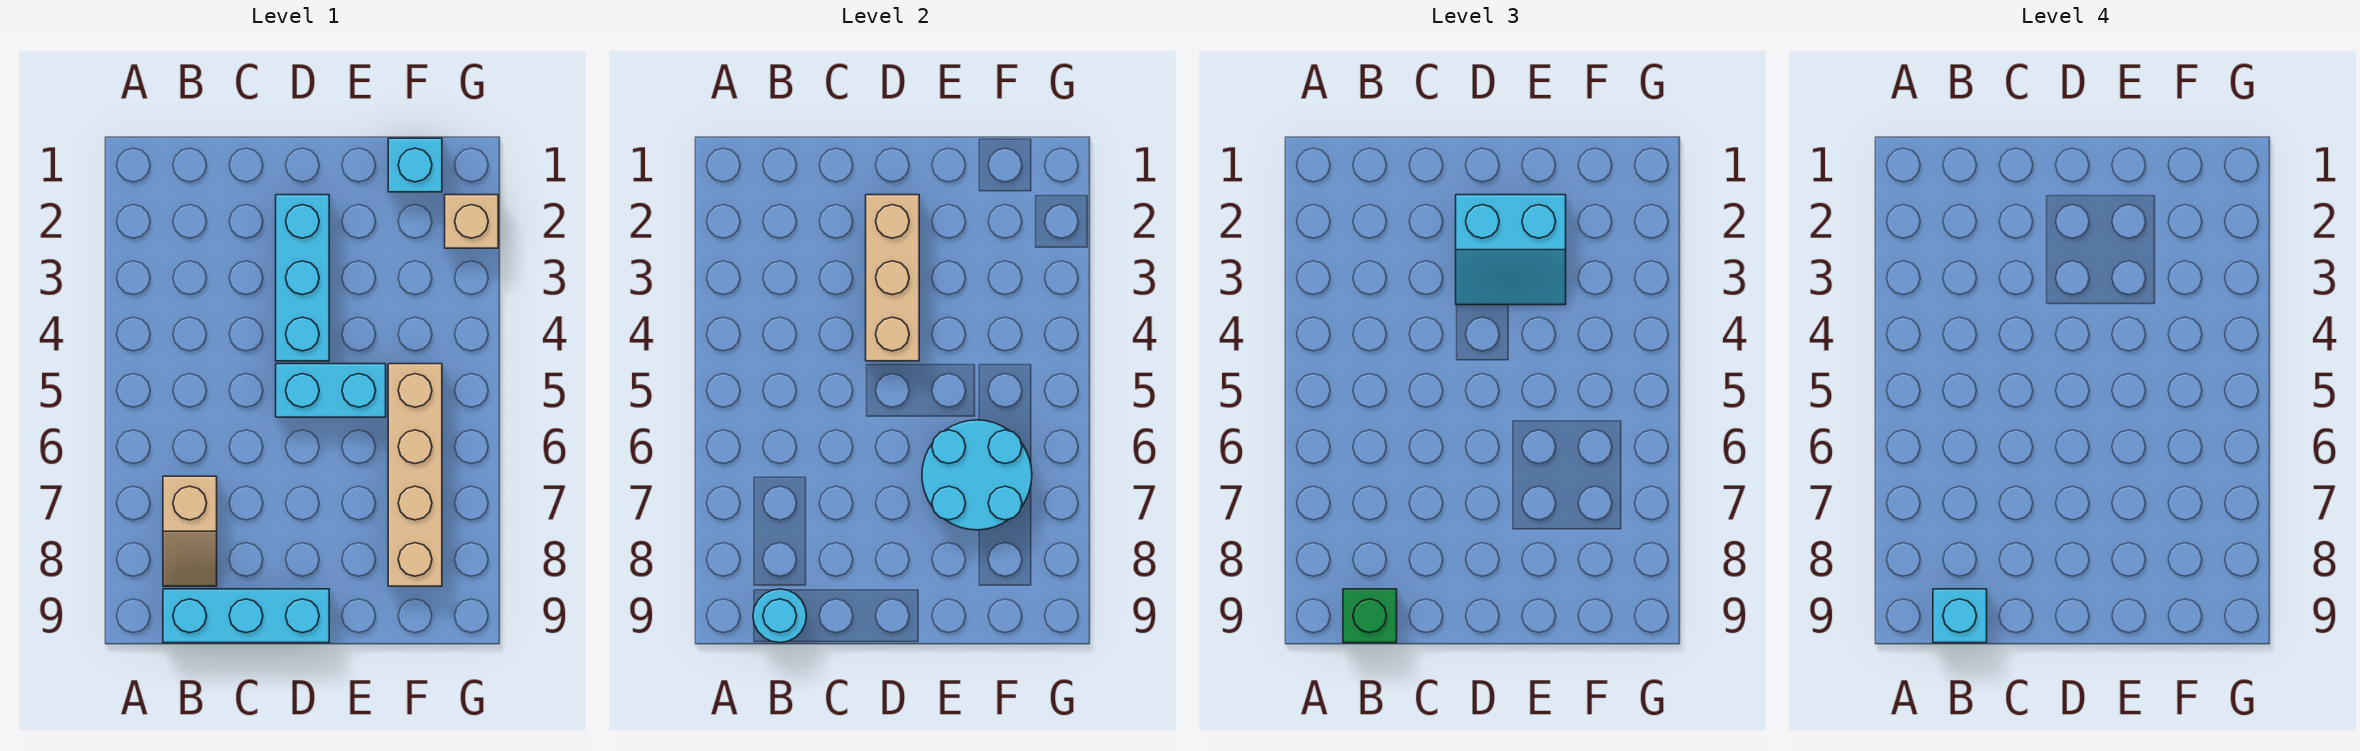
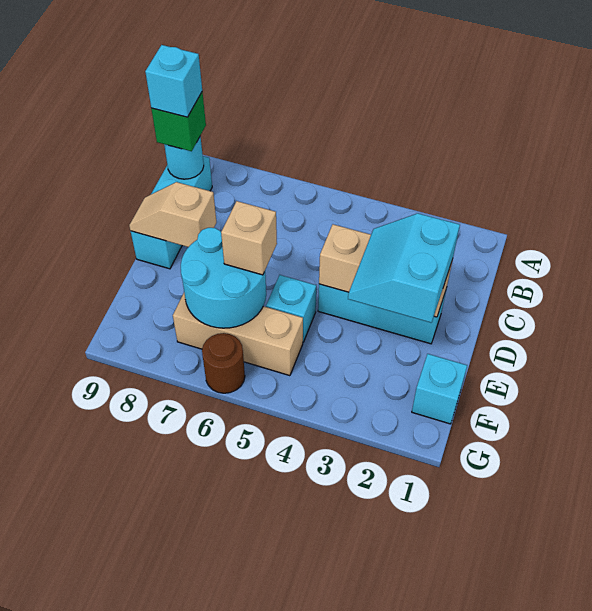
tan slope B7:B8 level 1 top 7 -> tan slope D8:D9 level 2 top 8
cyan brick D5:E5 level 1 -> cyan brick E5 level 1
tan brick F5:F8 level 1 -> tan brick F5:F7 level 1
tan brick G2 level 1 -> tan brick E6 level 3
none -> brown round brick G6 level 1

